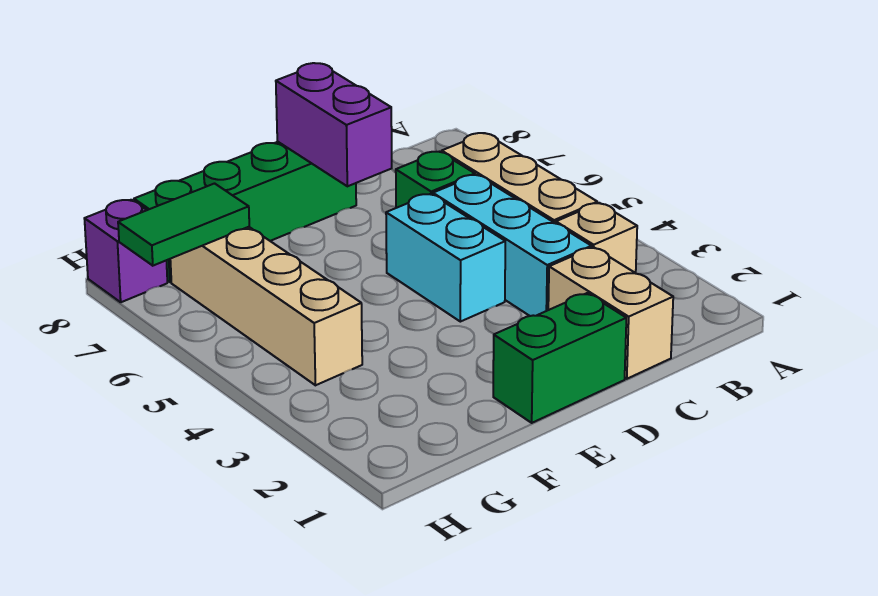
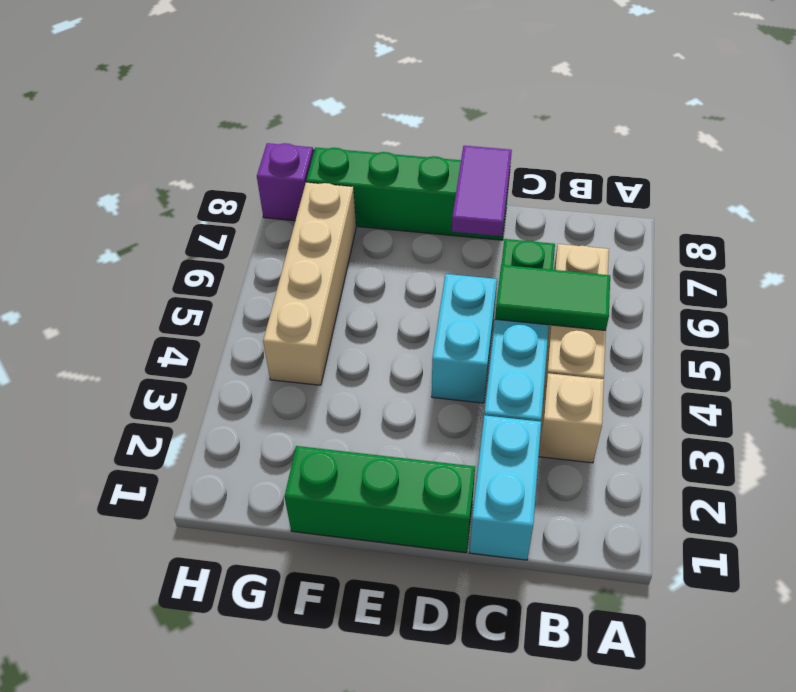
tan brick C1:C2 level 1 -> cyan brick C1:C2 level 1
green brick D1:E1 level 1 -> green brick D1:F1 level 1
purple brick D7:D8 level 2 -> purple tile D7:D8 level 2
green tile G7:H7 level 2 -> green tile B5:C5 level 2

